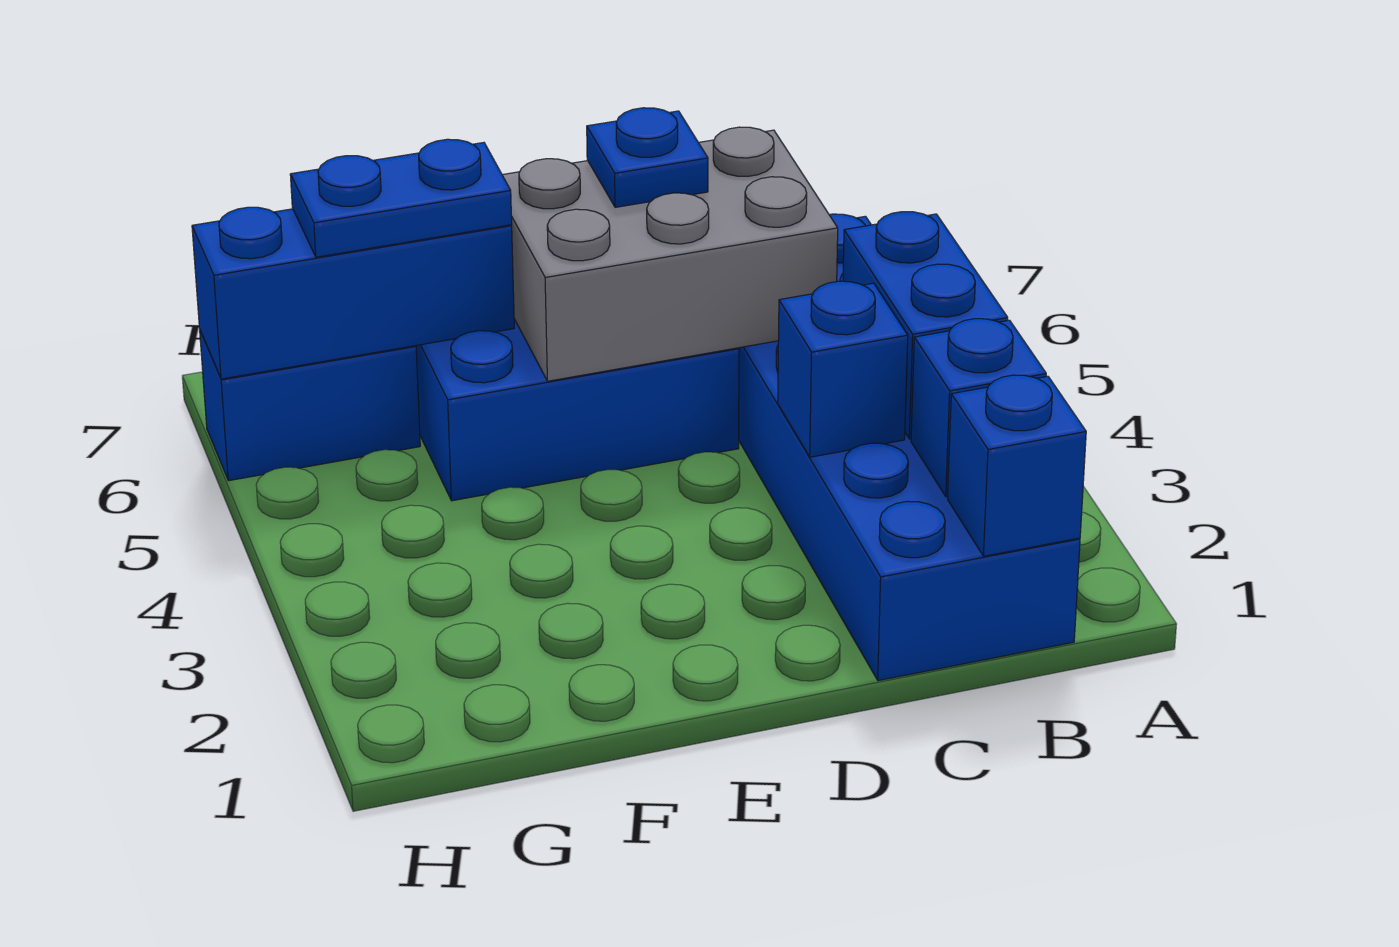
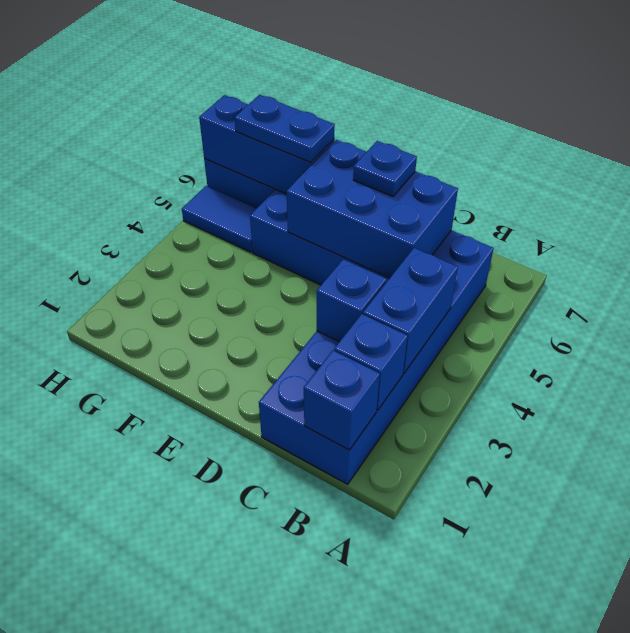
grey brick C5:E6 level 2 -> blue brick C5:E6 level 2
none -> blue tile G5:H5 level 1

